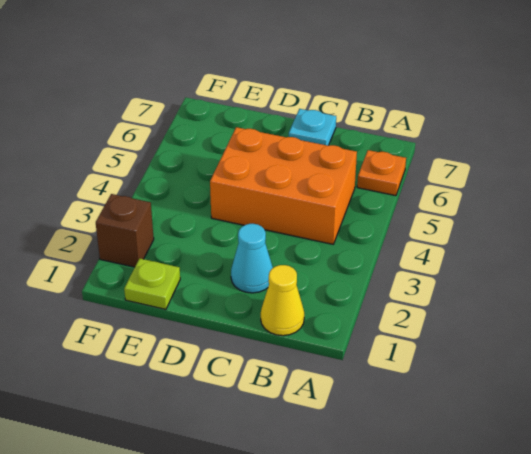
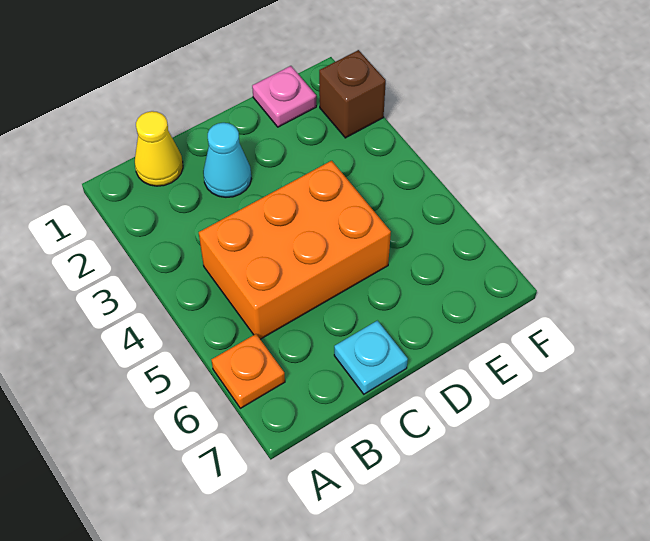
lime plate E1 level 1 -> pink plate E1 level 1

